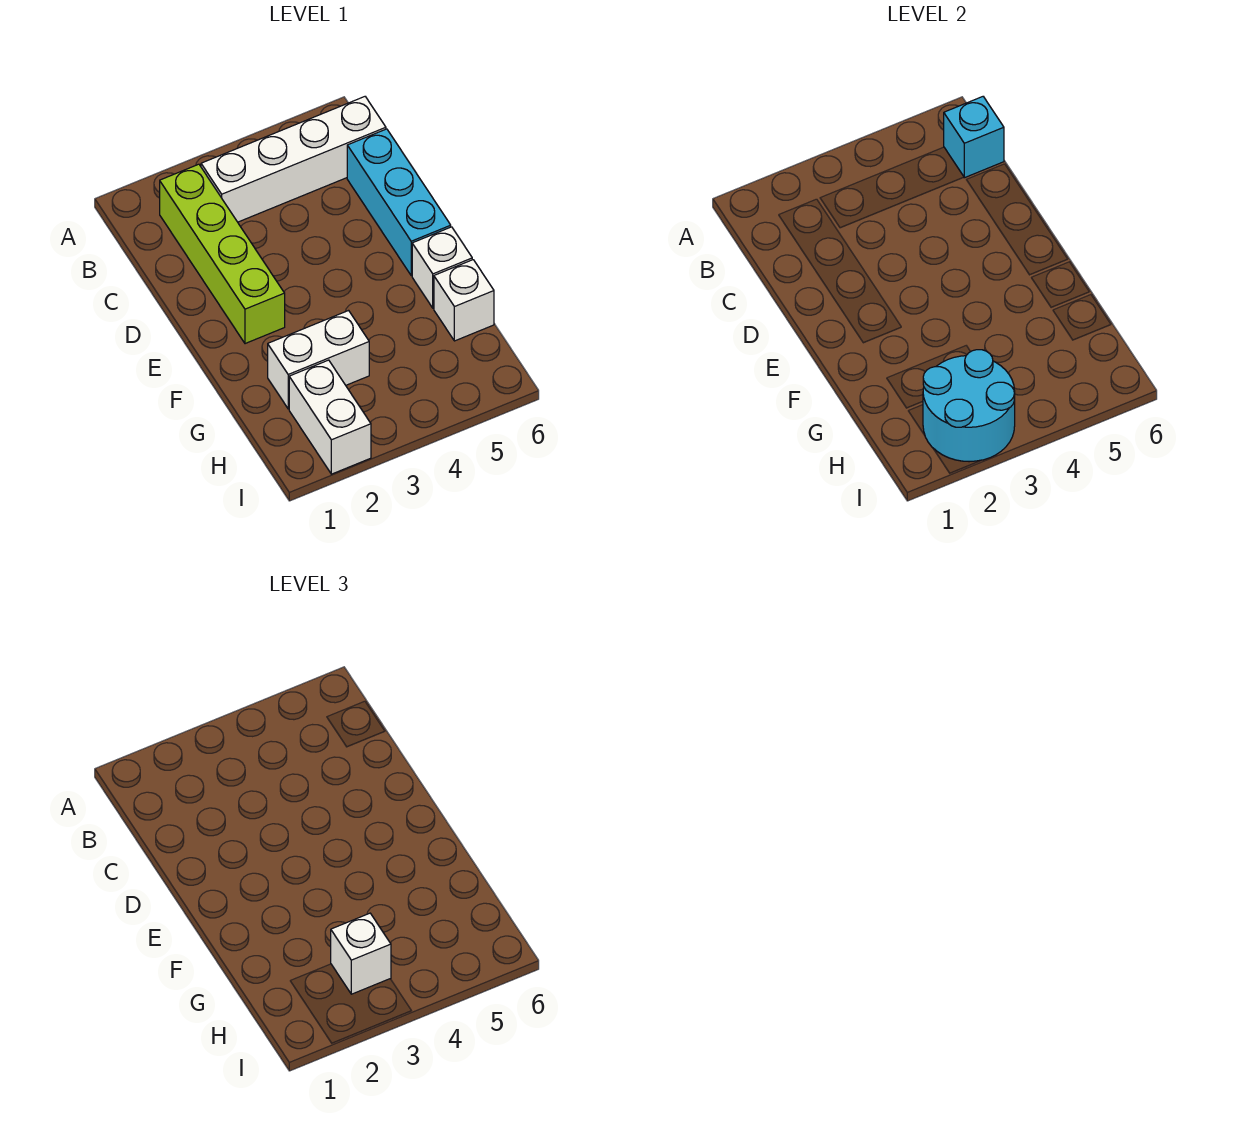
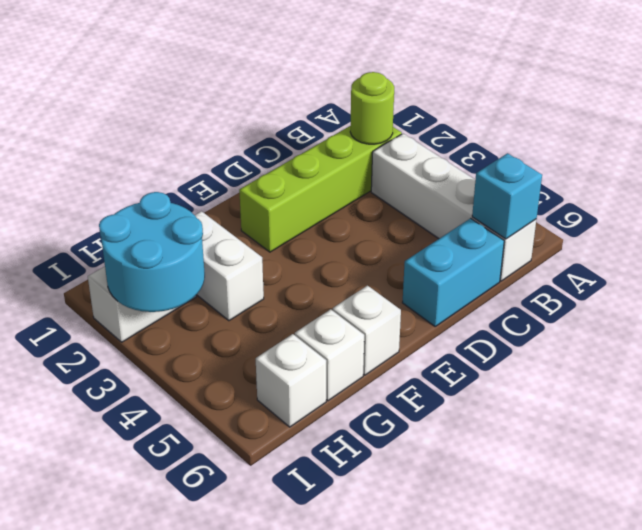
none -> lime round brick B2 level 2
cyan brick C6:E6 level 1 -> cyan brick C6:D6 level 1
white brick H3 level 3 -> white brick H6 level 1

